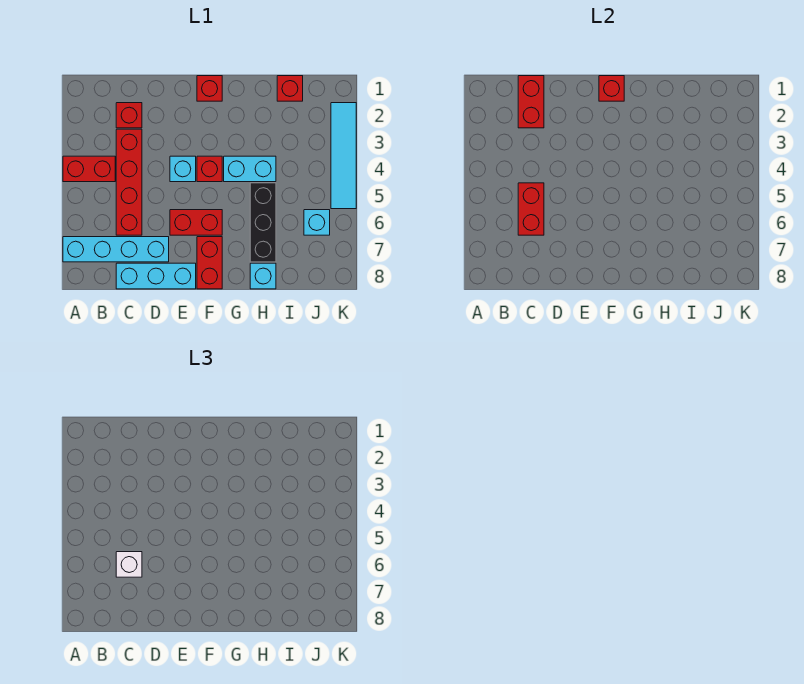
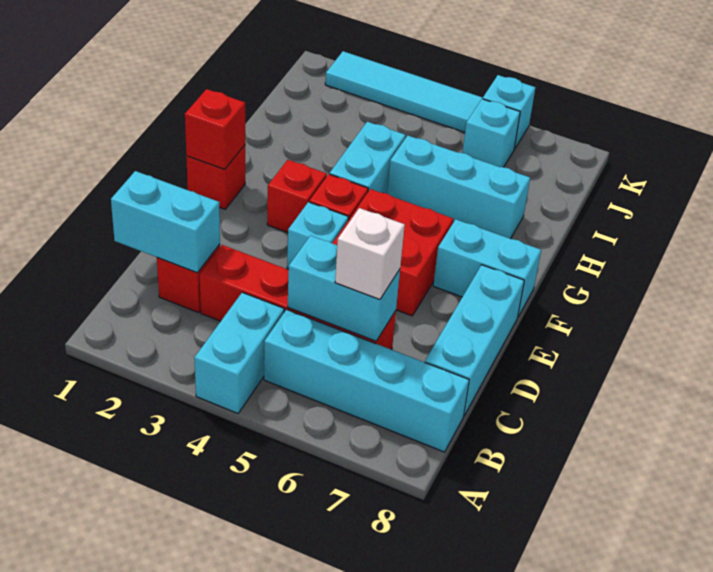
red brick A4:B4 level 1 -> cyan brick A4:B4 level 1
cyan brick A7:D7 level 1 -> cyan brick B5:B8 level 1
red brick C1:C2 level 2 -> cyan brick C1:C2 level 2
red brick C5:C6 level 2 -> cyan brick C5:C6 level 2
red brick E6:F6 level 1 -> red brick E5:F6 level 1
red brick F7:F8 level 1 -> cyan brick F7:F8 level 1
black brick H5:H7 level 1 -> cyan brick H5:H7 level 1
cyan brick H8 level 1 -> cyan brick K6 level 1
red brick I1 level 1 -> red brick F3 level 1

